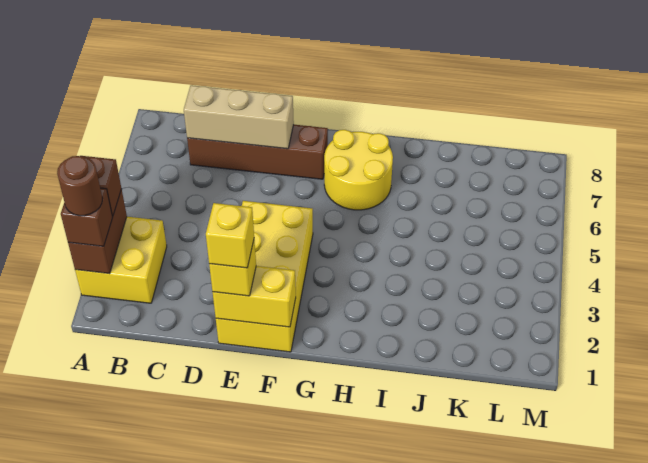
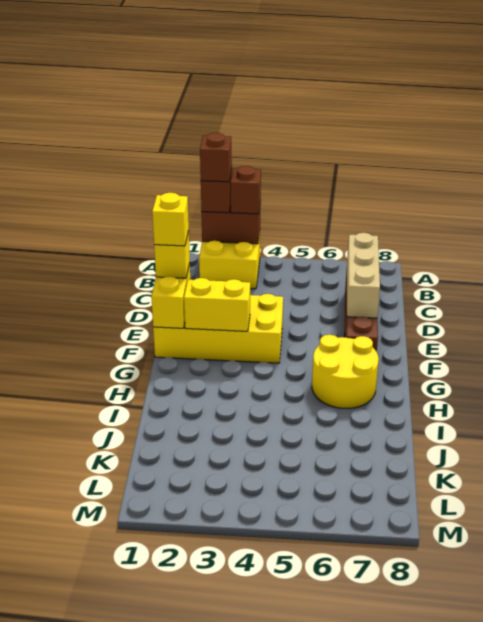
brown round brick A2 level 4 -> brown brick A2 level 4
none -> yellow brick F2:F3 level 2

